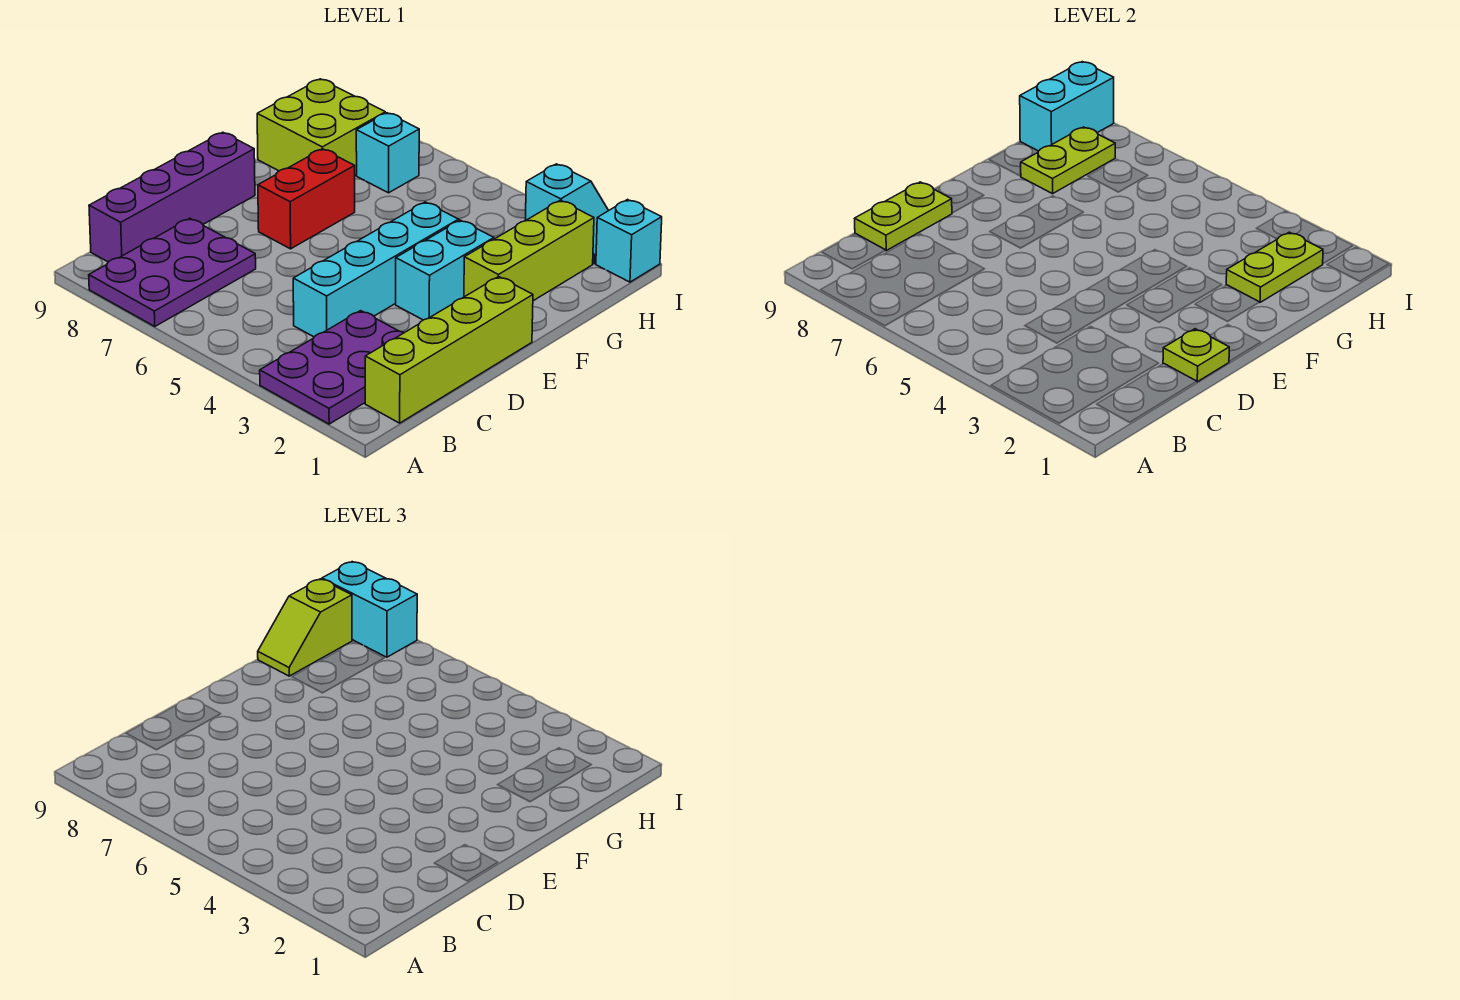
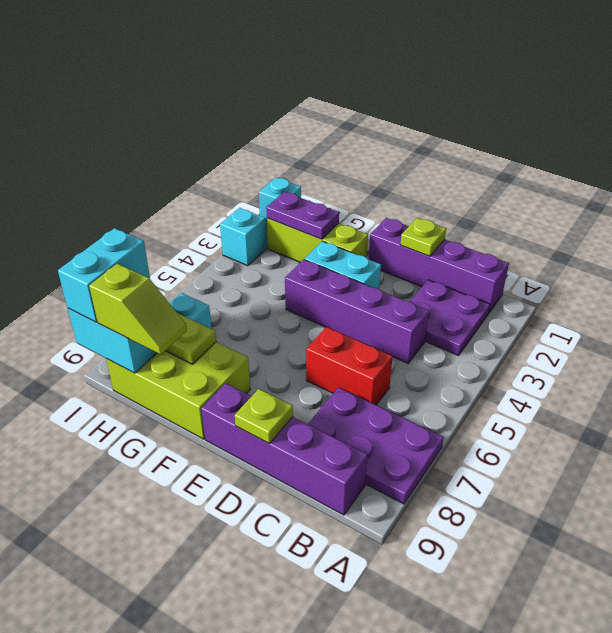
purple plate A2:C3 level 1 -> purple plate B2:C3 level 1
lime brick B1:E1 level 1 -> purple brick B1:E1 level 1
cyan brick C4:F4 level 1 -> purple brick C4:F4 level 1
lime plate C9:D9 level 2 -> lime plate D9 level 2
red brick E7:F7 level 1 -> red brick C6:D6 level 1
lime plate G2:H2 level 2 -> purple plate G2:H2 level 2
lime brick G8:H9 level 1 -> lime brick F8:H9 level 1

